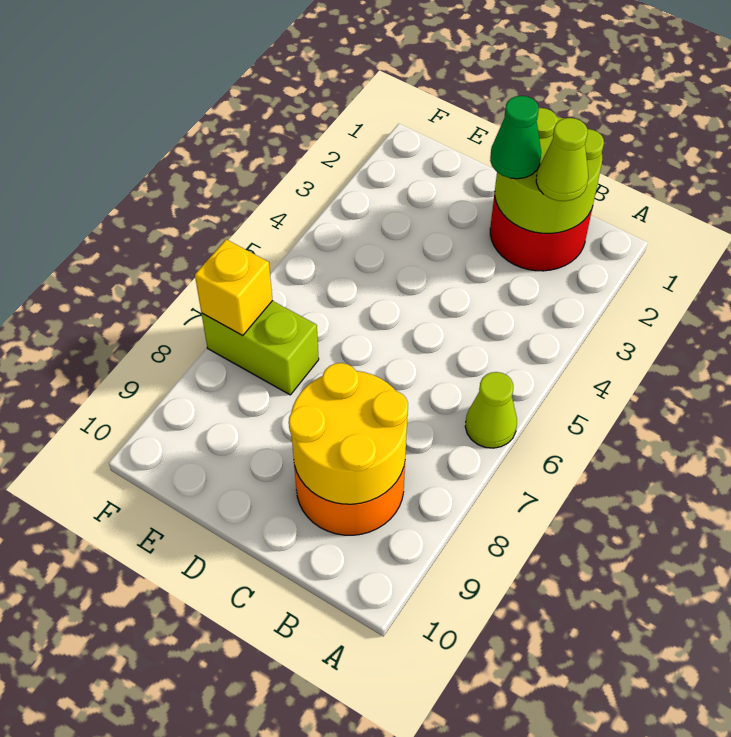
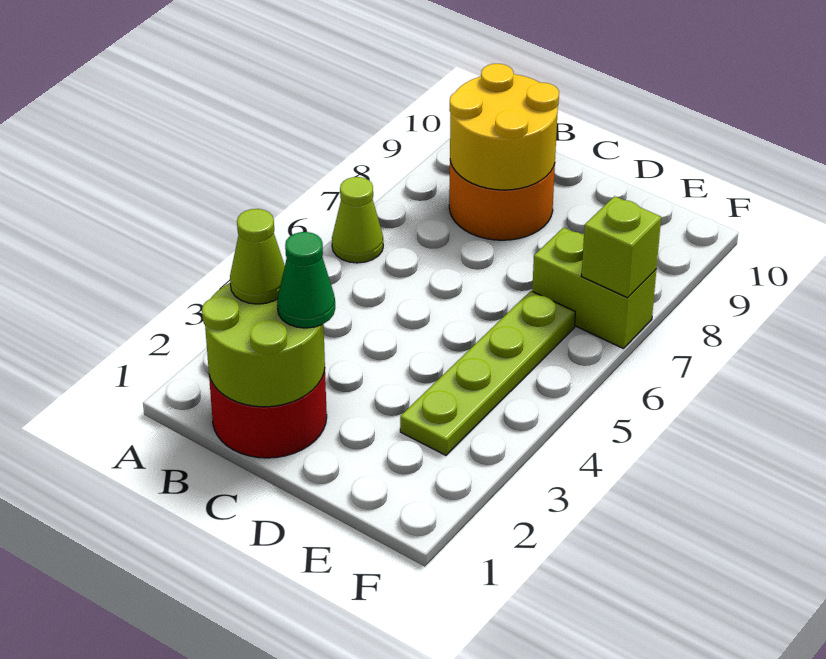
none -> lime plate E3:E6 level 1
yellow brick F7 level 2 -> lime brick F7 level 2

